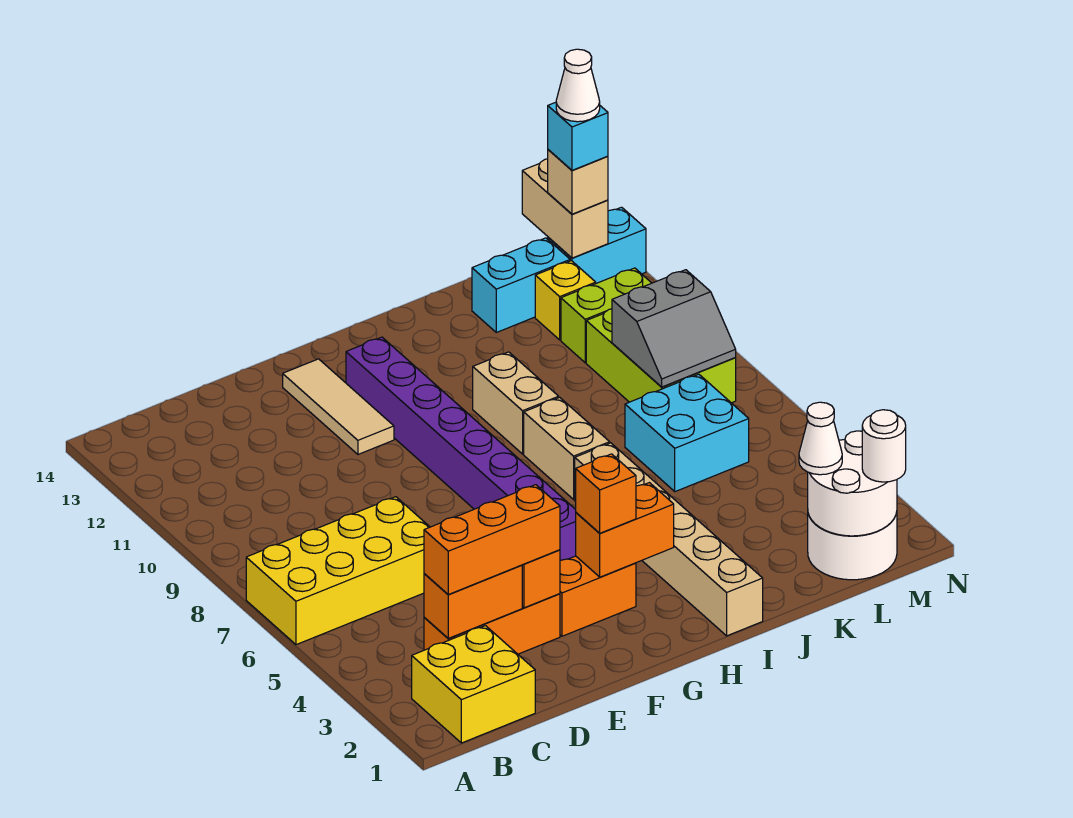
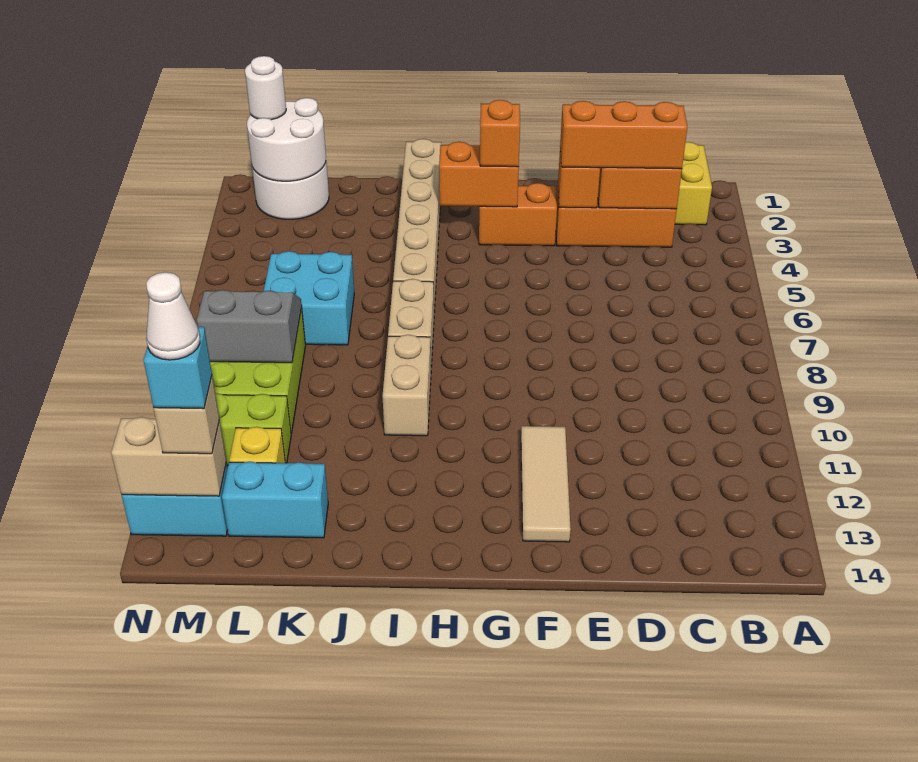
yellow brick A6:D7 level 1 -> none
purple brick G5:G12 level 1 -> none
white cone L2 level 3 -> none
tan brick M13:M14 level 2 -> tan brick M13:N13 level 2

